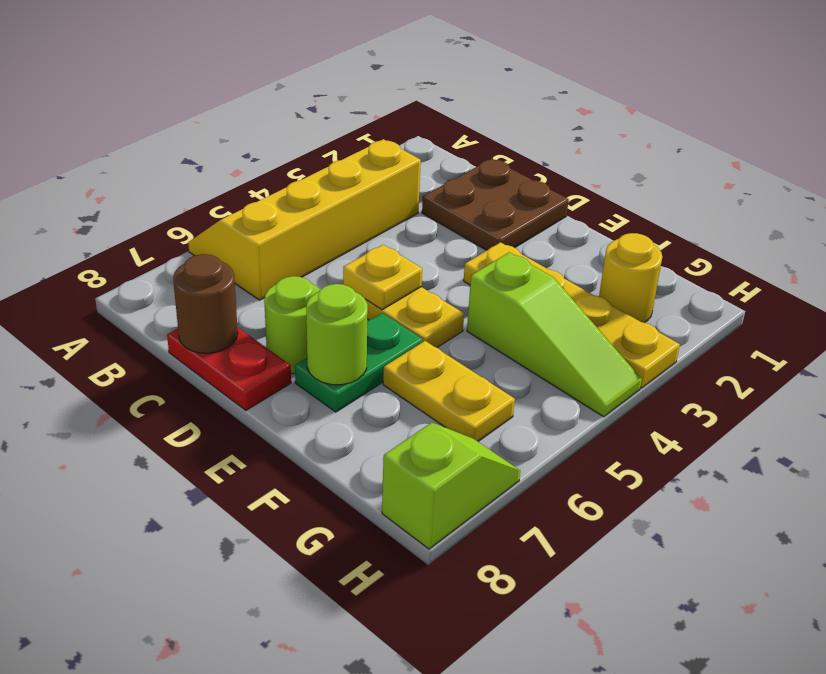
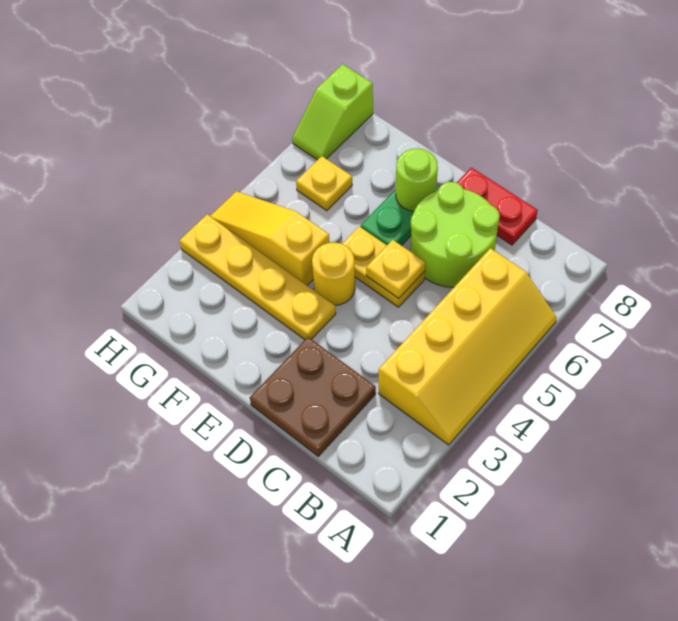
brown round brick C8 level 2 -> none
lime round brick D7 level 1 -> lime round brick C6:D7 level 1
lime slope F4:H4 level 1 top F -> yellow slope F4:H4 level 1 top F
yellow plate F6:G6 level 1 -> yellow plate G6 level 1
yellow round brick G2 level 1 -> yellow round brick E4 level 1

